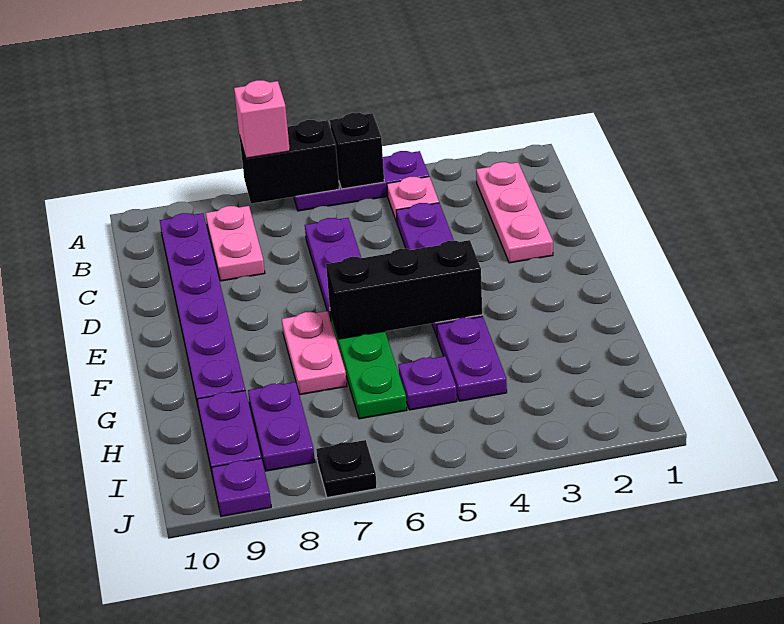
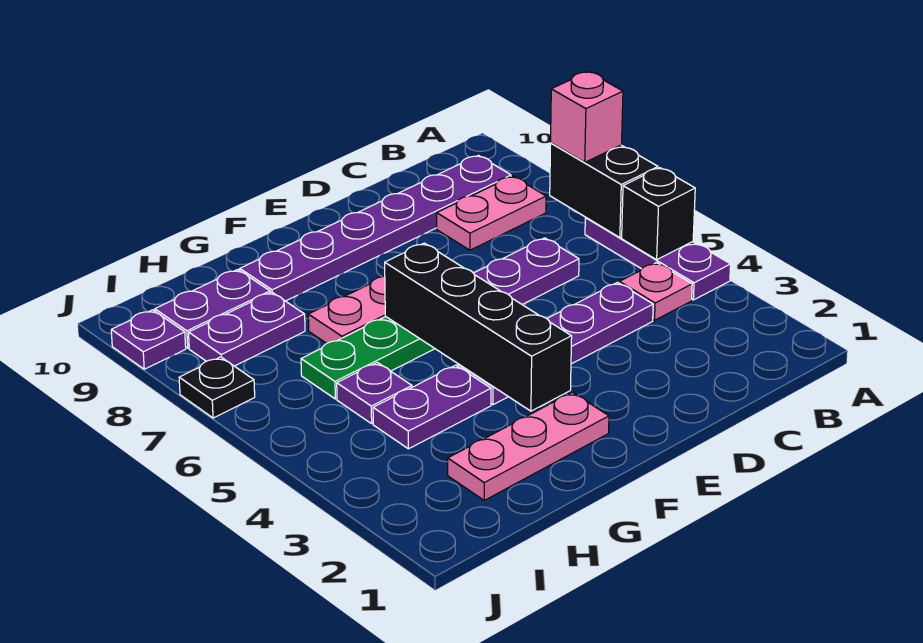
pink plate B2:D2 level 1 -> pink plate F2:H2 level 1
black brick F4:F6 level 2 -> black brick F3:F6 level 2

